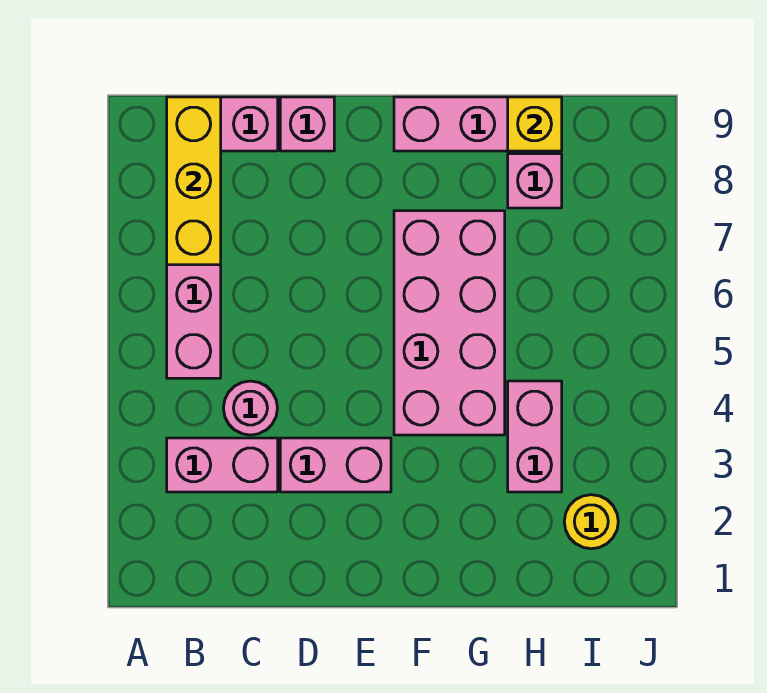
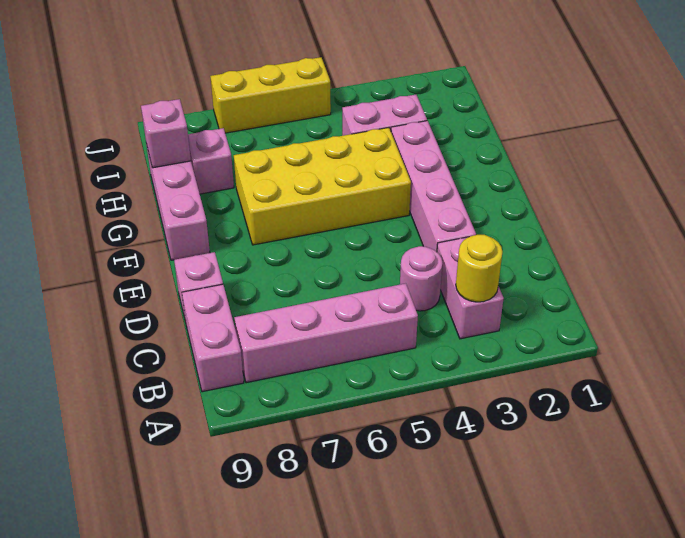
yellow brick B7:B9 level 2 -> yellow brick J5:J7 level 1
pink brick D3:E3 level 1 -> pink brick D3:G3 level 1
pink brick F4:G7 level 1 -> yellow brick F4:G7 level 1
yellow brick H9 level 2 -> pink brick H9 level 2
yellow round brick I2 level 1 -> yellow round brick B3 level 2

